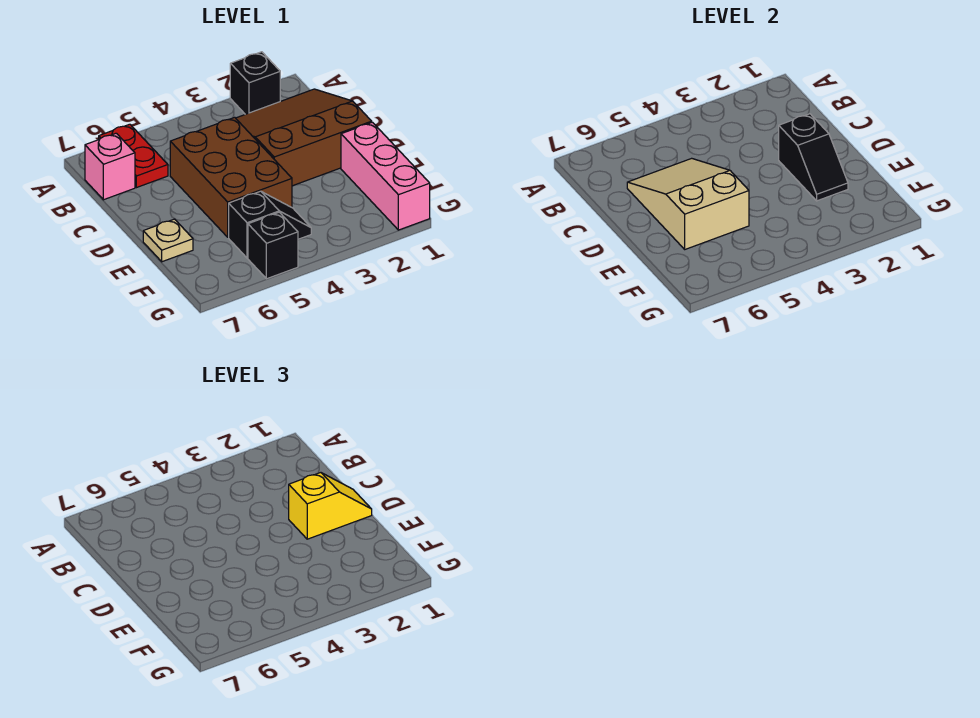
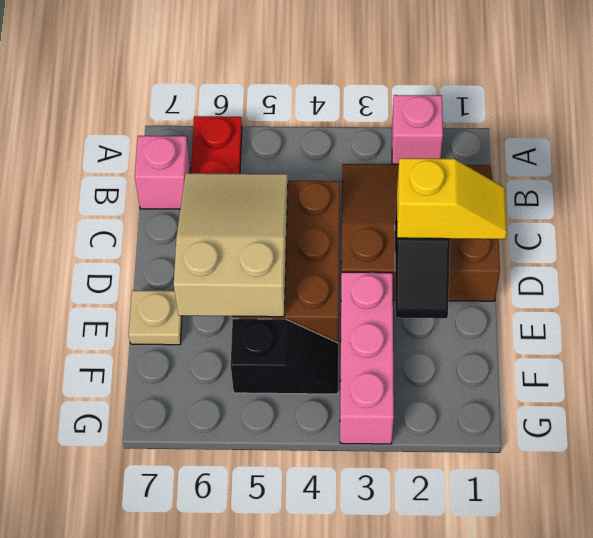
black brick A2 level 1 -> pink brick A2 level 1
pink brick E1:G1 level 1 -> pink brick E3:G3 level 1
black brick G5 level 1 -> none

